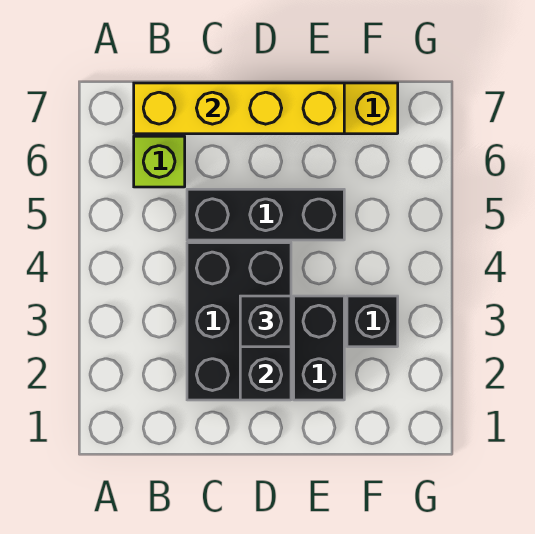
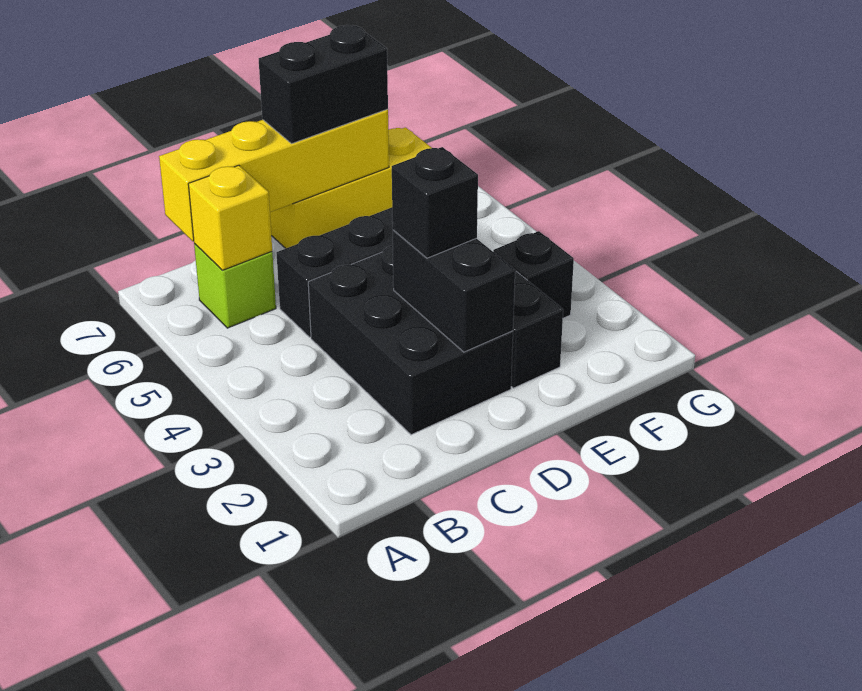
none -> yellow brick B6 level 2
none -> black brick D7:E7 level 3

